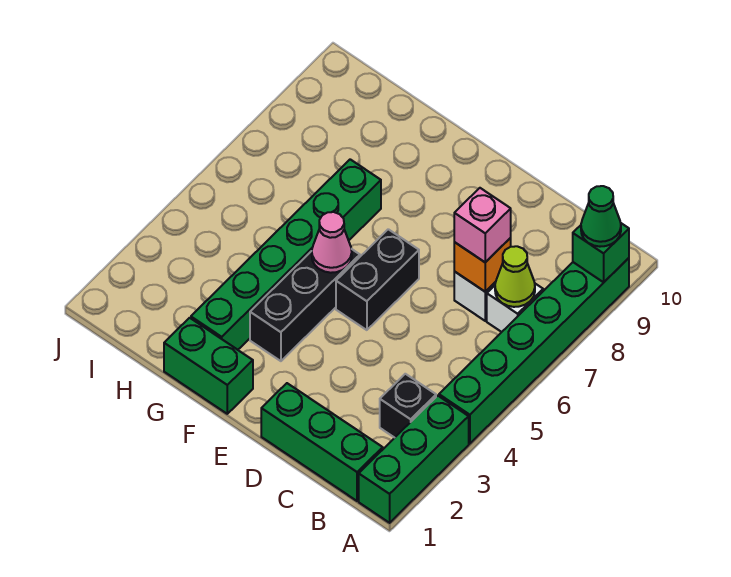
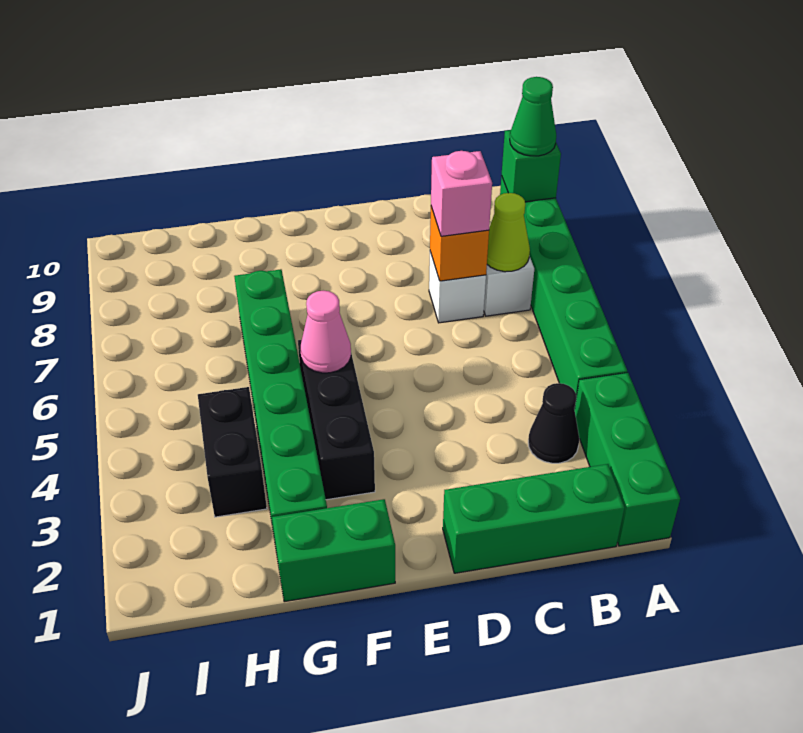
black brick B3 level 1 -> black cone B3 level 1
black brick E5:E6 level 1 -> black brick H3:H4 level 1

